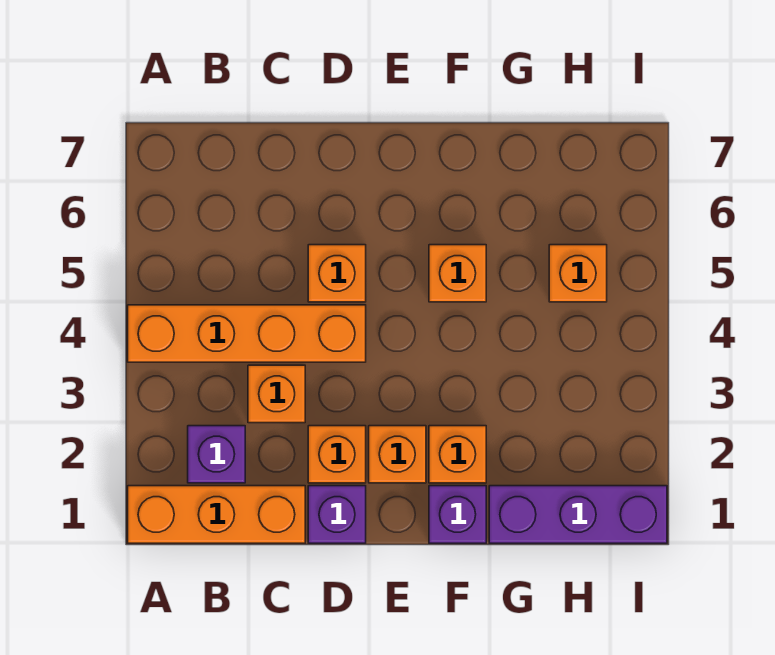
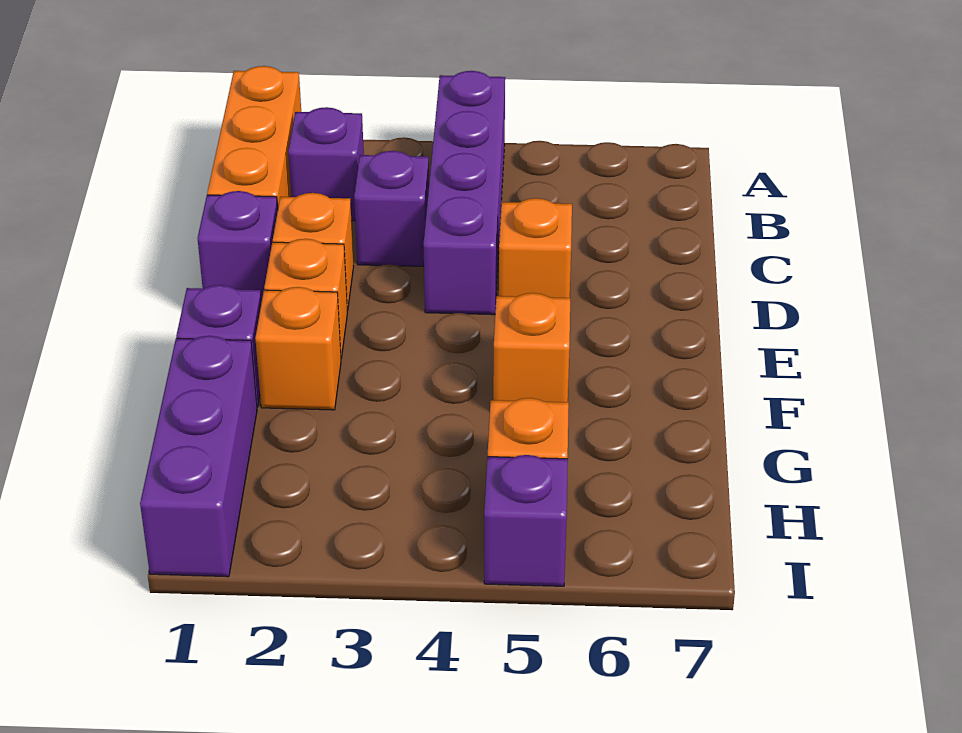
orange brick A4:D4 level 1 -> purple brick A4:D4 level 1
orange brick C3 level 1 -> purple brick C3 level 1
none -> purple brick I5 level 1

